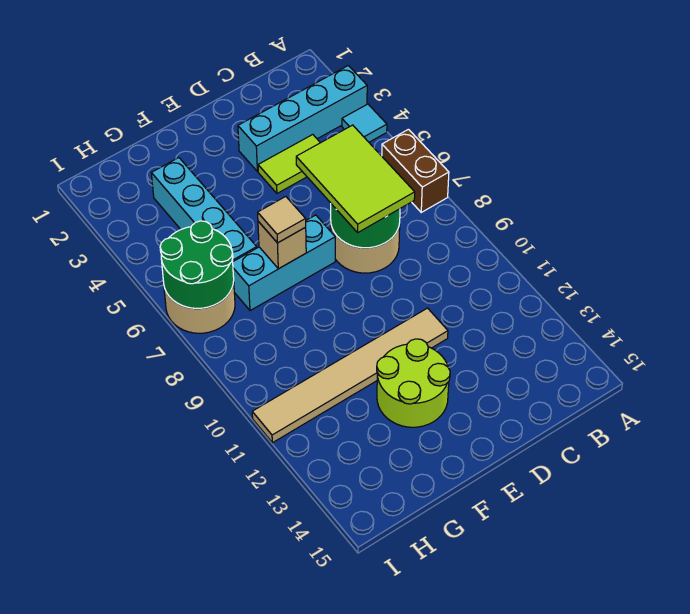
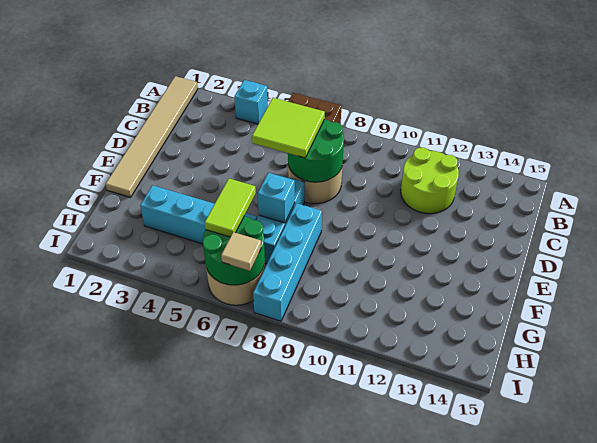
cyan brick A3:D3 level 1 -> cyan brick F8:I8 level 1
cyan tile A4 level 1 -> cyan brick A4 level 1
lime tile C4:D4 level 1 -> lime tile G6:H6 level 3
lime tile C6:D8 level 3 -> lime tile C6:D7 level 3
tan tile D11:I11 level 1 -> tan tile A1:F1 level 1
lime round brick E12:F13 level 1 -> lime round brick B11:C12 level 1
tan brick F7 level 2 -> cyan brick F7 level 2
tan tile F7 level 3 -> tan tile I7 level 3

